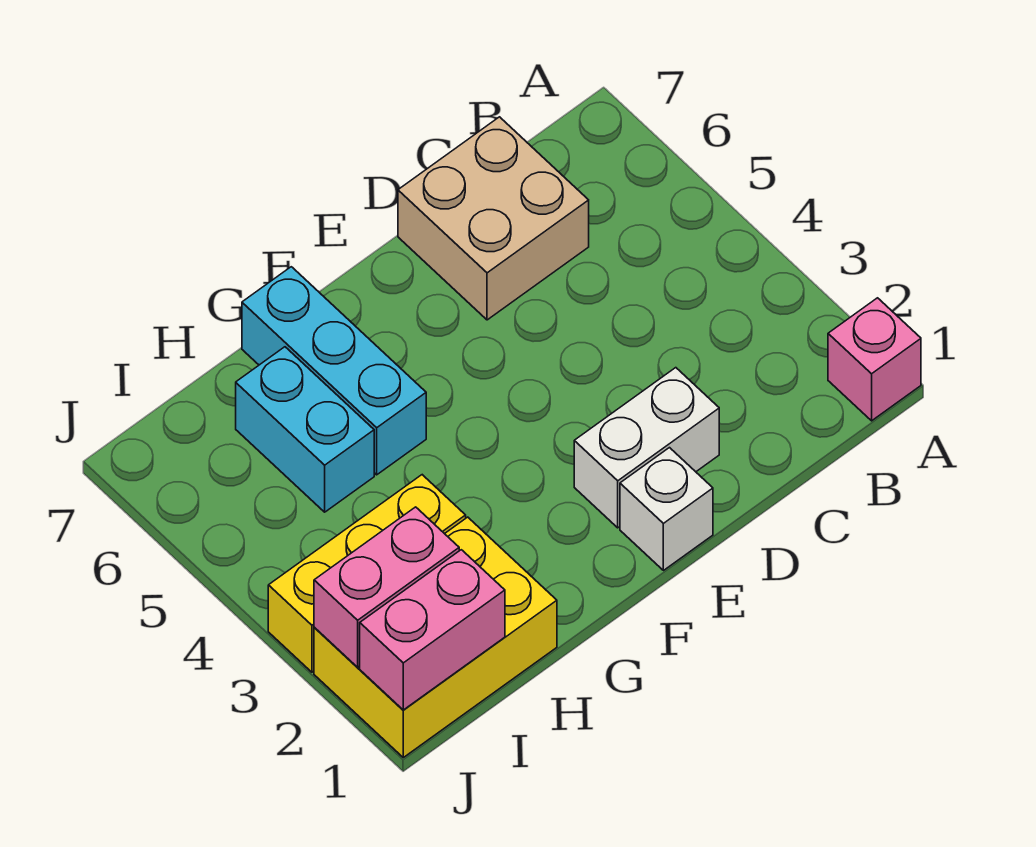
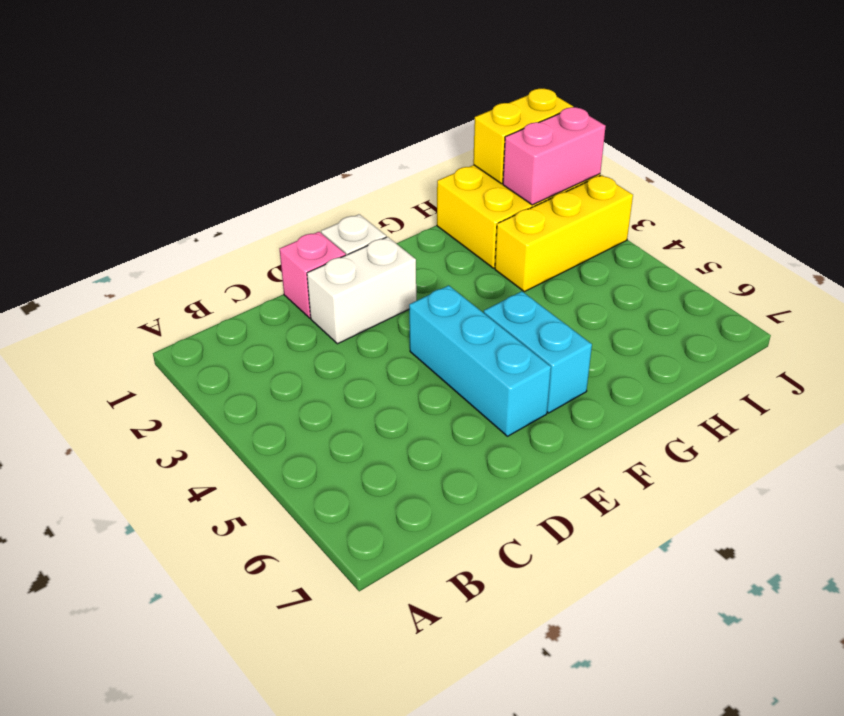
pink brick A1 level 1 -> pink brick D1 level 1
tan brick C6:D7 level 1 -> none
cyan brick G5:G7 level 1 -> cyan brick E4:E6 level 1
cyan brick H5:H6 level 1 -> cyan brick F5:F6 level 1
pink brick I1:J1 level 2 -> yellow brick I1:J1 level 2

